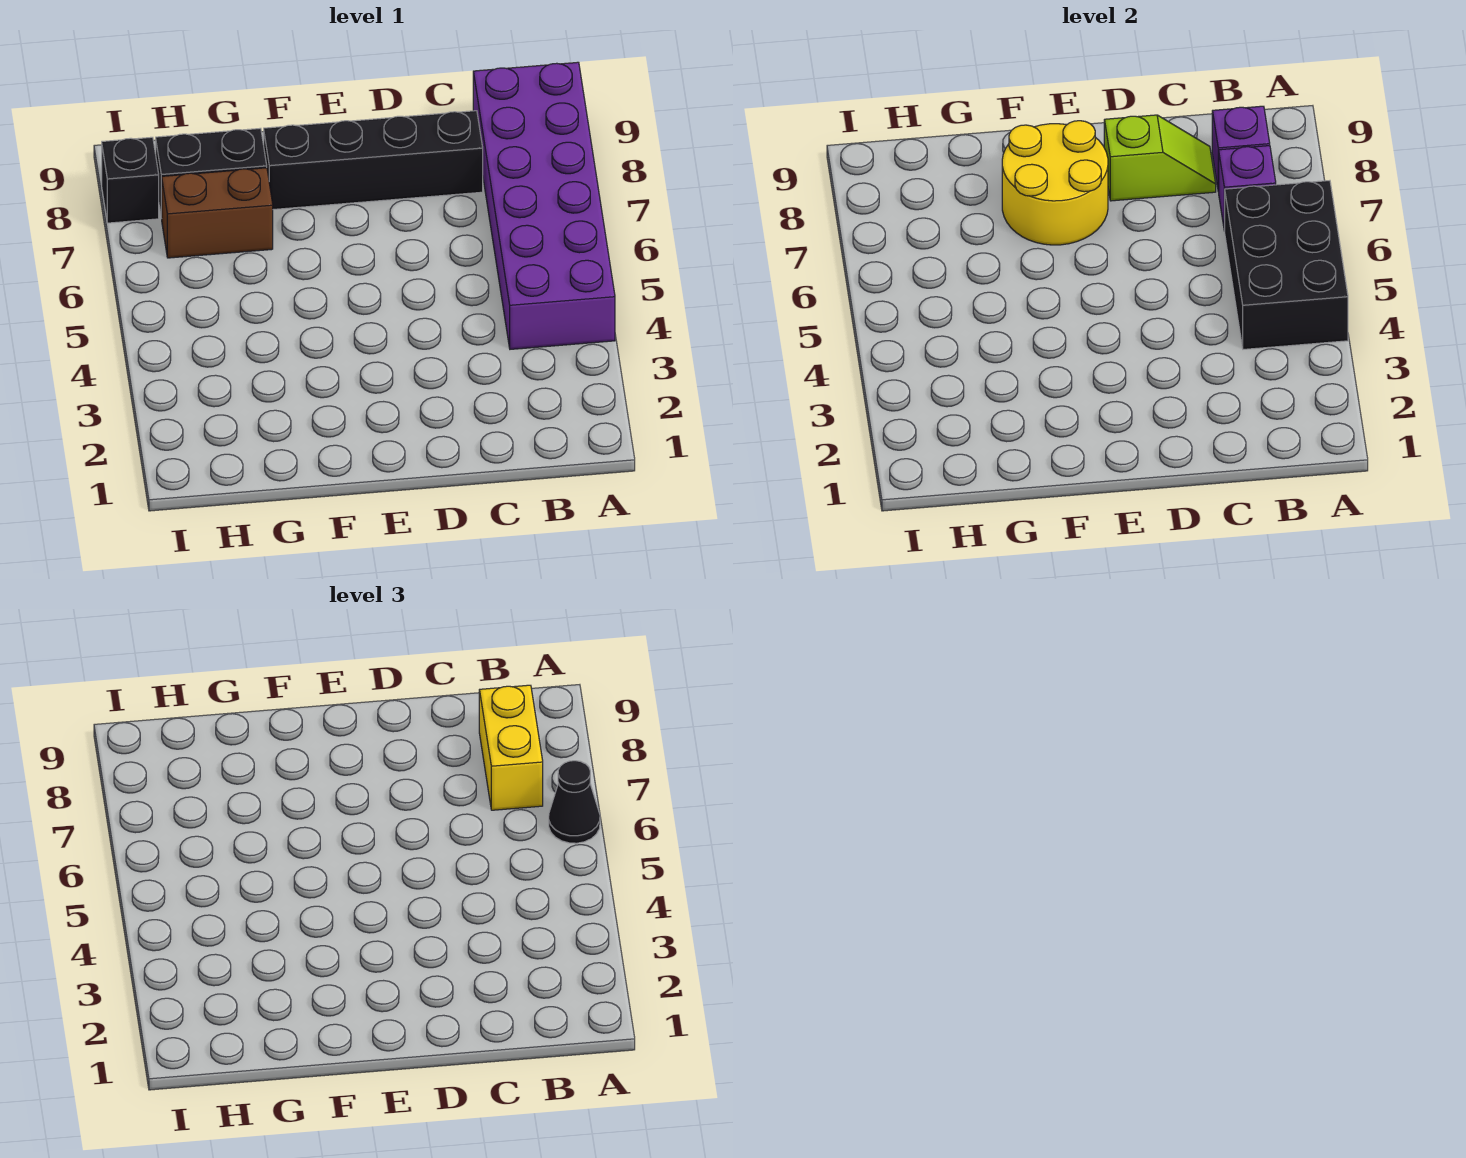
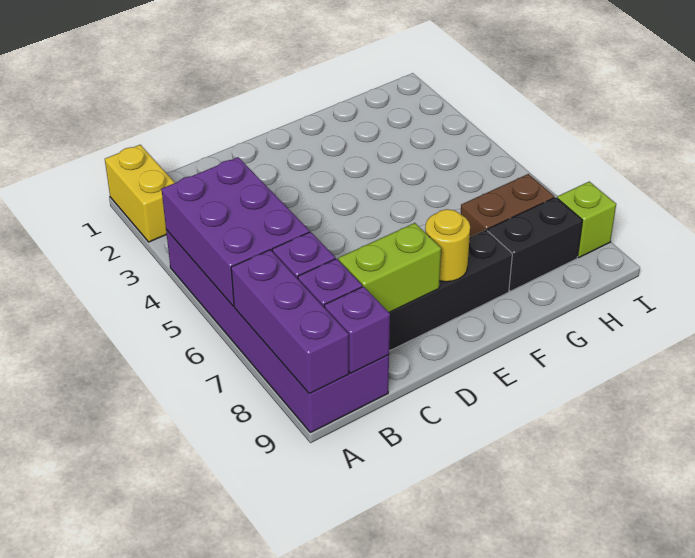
black brick A4:B6 level 2 -> purple brick A4:B6 level 2
black cone A6 level 3 -> none
none -> purple brick A7:A9 level 2
yellow brick B7:B8 level 3 -> yellow brick A1:A2 level 1
none -> purple brick B9 level 2
lime slope C8:D8 level 2 top D -> lime brick C8:D8 level 2
yellow round brick E7:F8 level 2 -> yellow round brick E8 level 2
black brick I8 level 1 -> lime brick I8 level 1

